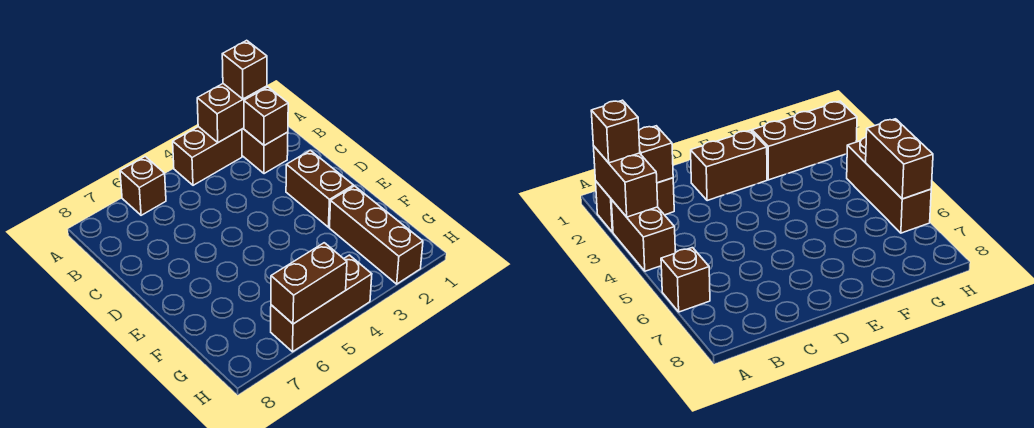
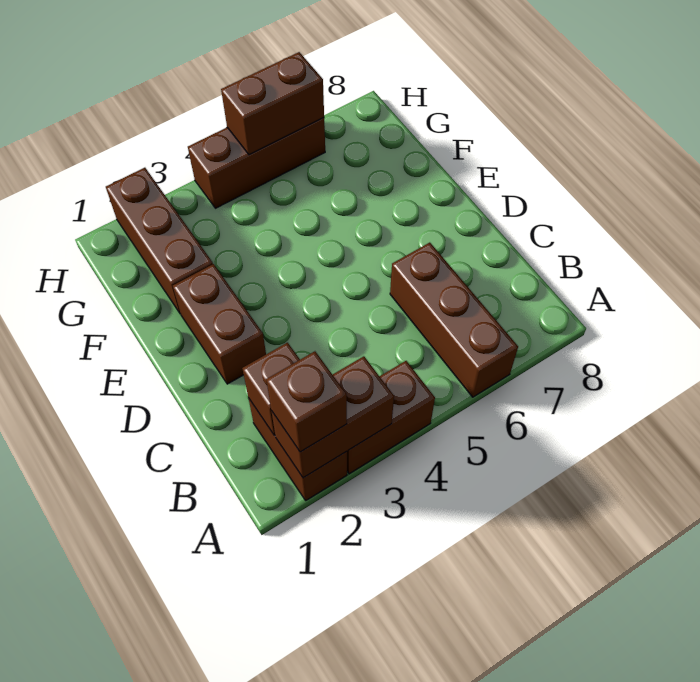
brown brick A6 level 1 -> brown brick A6:C6 level 1

